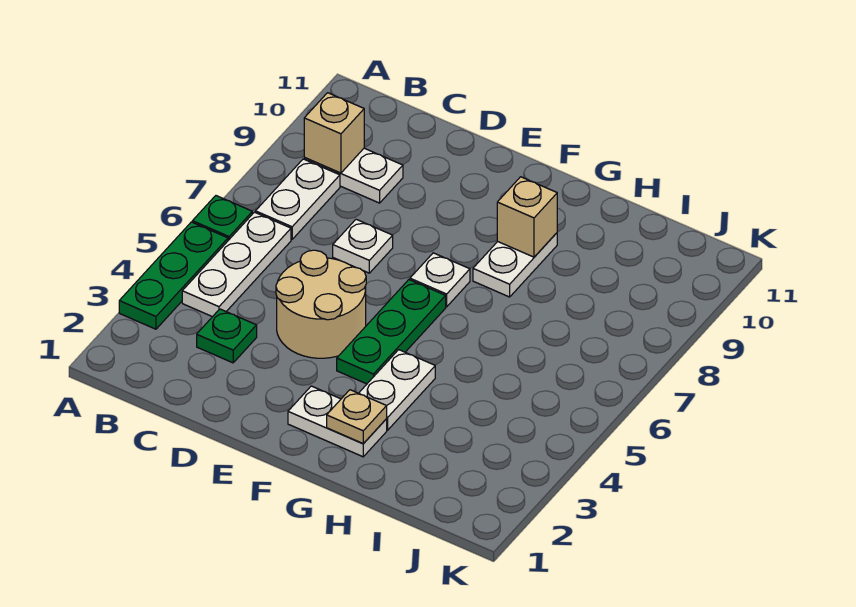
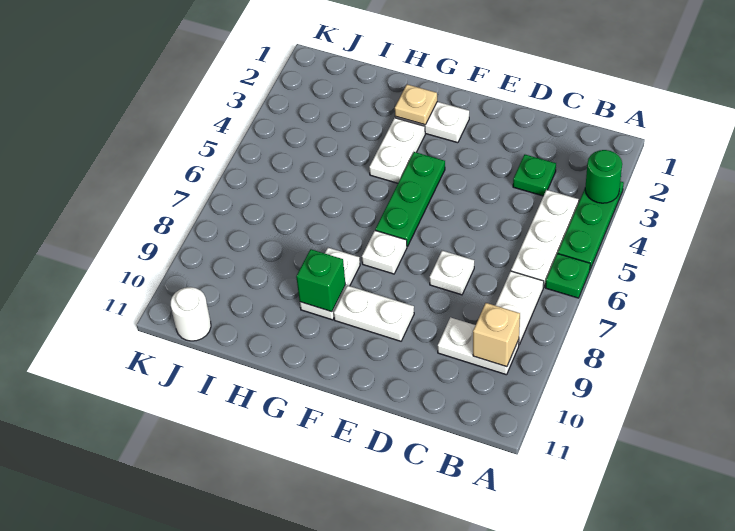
none -> green round brick A3 level 2
tan round brick D4:E5 level 1 -> none
none -> white plate E9:F9 level 1
tan brick G9 level 2 -> green brick G9 level 2
none -> white round brick J11 level 1

